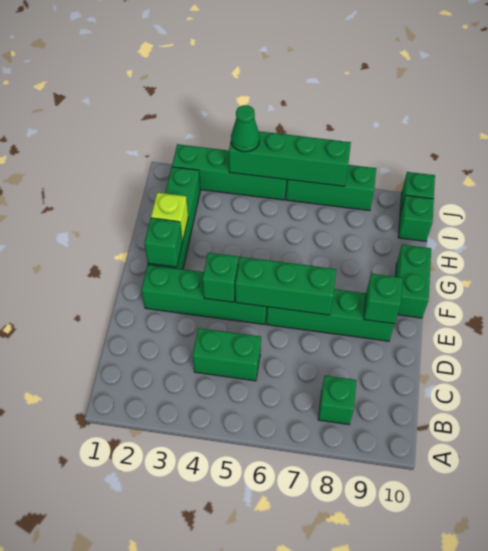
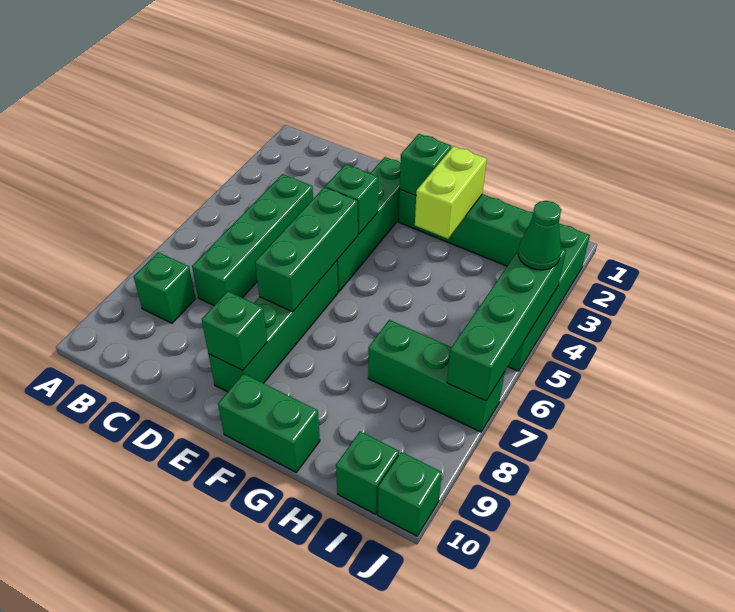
green brick C4:C5 level 1 -> green brick C4:C7 level 1
lime brick G2 level 2 -> lime brick G2:G3 level 2
green brick J6:J8 level 1 -> green brick H7:J7 level 1

